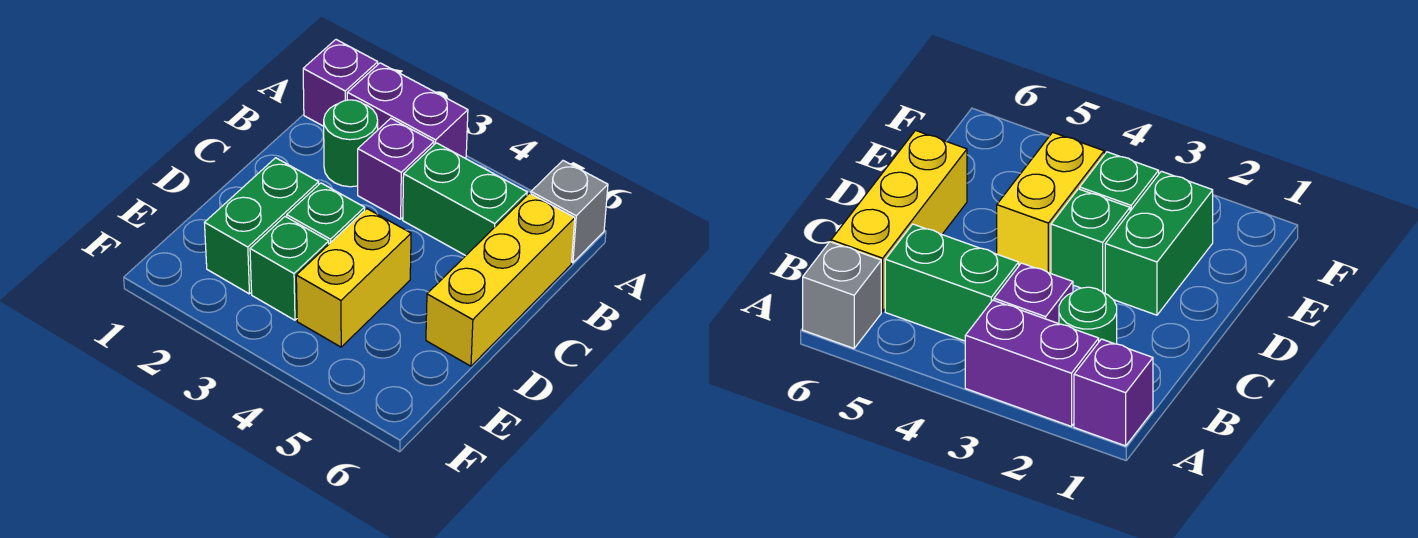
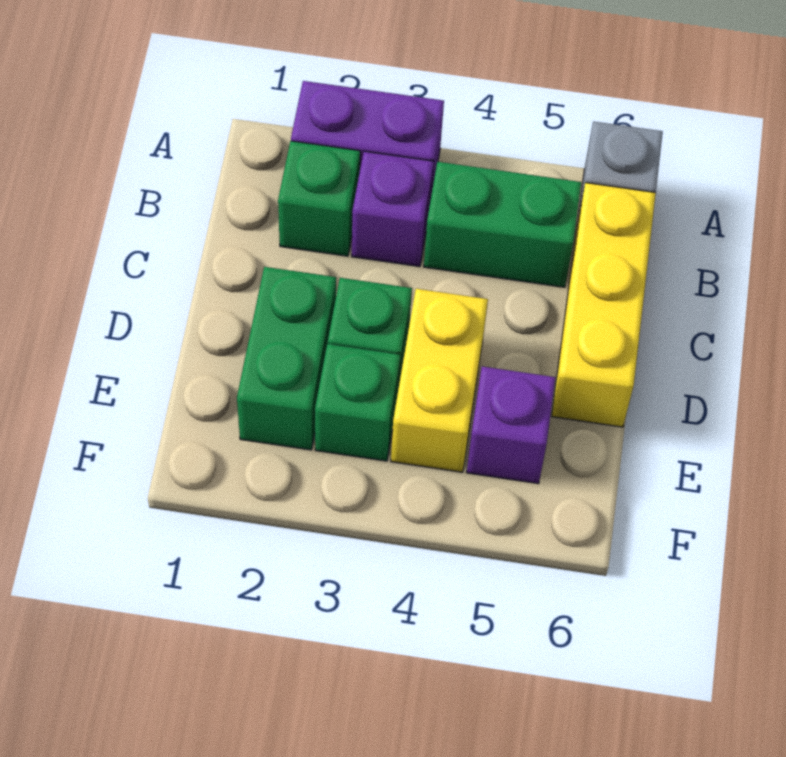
purple brick A1 level 1 -> purple brick E5 level 1
green round brick B2 level 1 -> green brick B2 level 1

